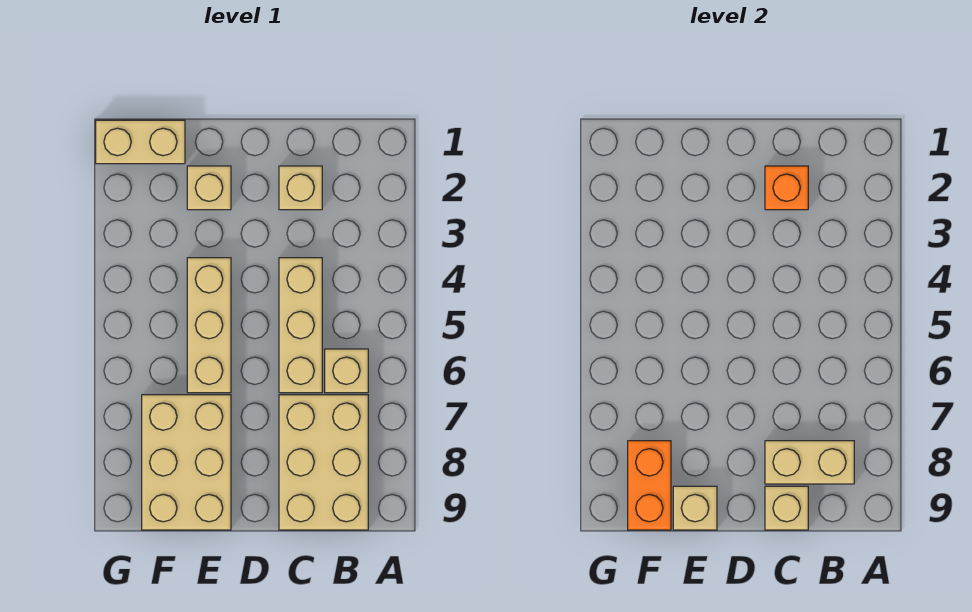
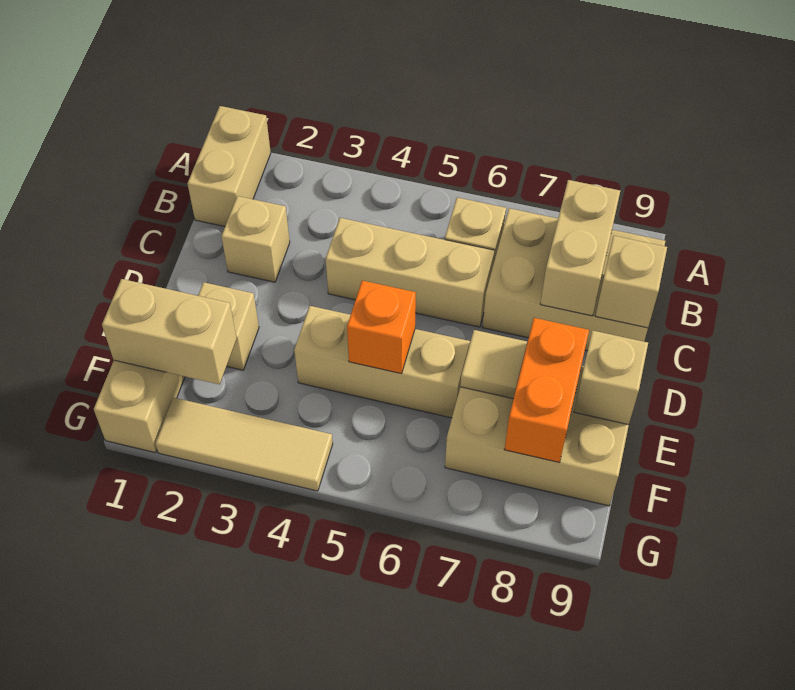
none -> tan brick A1:B1 level 1
orange brick C2 level 2 -> orange brick E5 level 2
none -> tan tile E7 level 2
none -> tan brick F1:F2 level 2
orange brick F8:F9 level 2 -> orange brick E8:F8 level 2
none -> tan tile G2:G4 level 1

